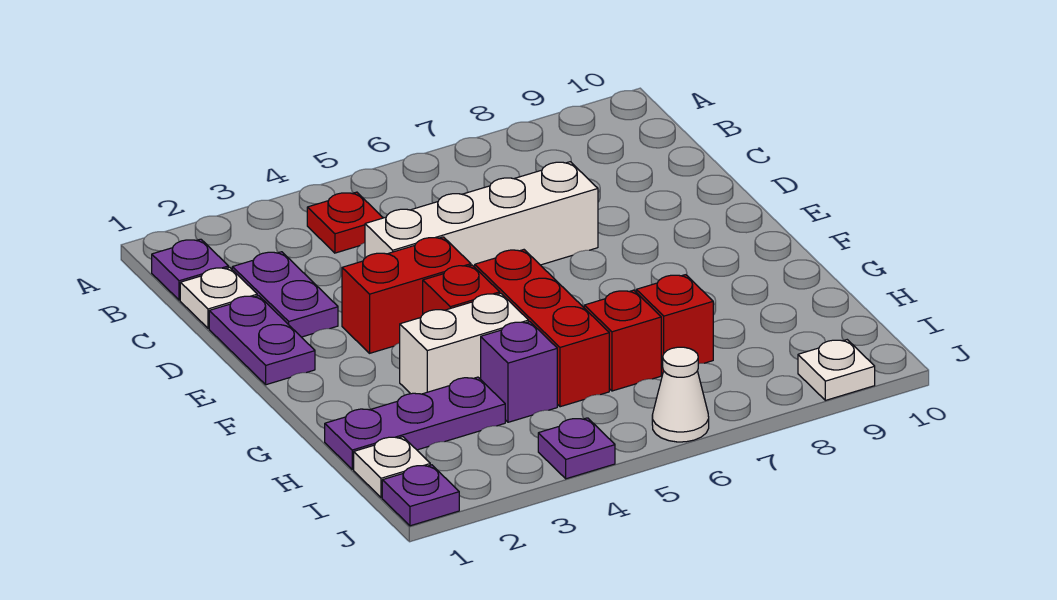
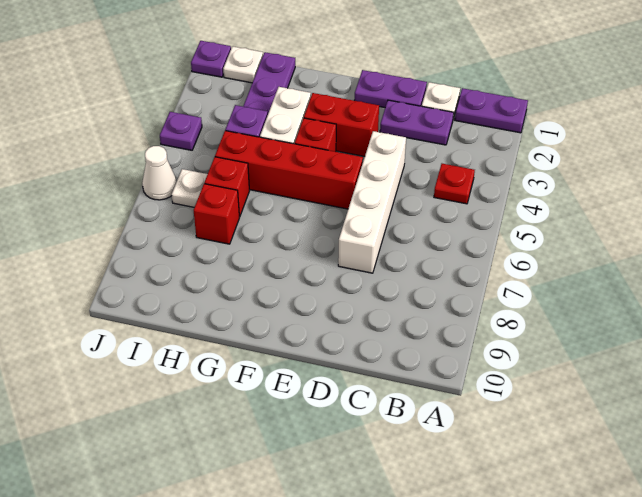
purple plate B1 level 1 -> purple plate A1:B1 level 1
red brick E3:E4 level 1 -> red brick E3:F3 level 1
red brick F5:H5 level 1 -> red brick E5:H5 level 1
white plate J9 level 1 -> white plate I6 level 1

